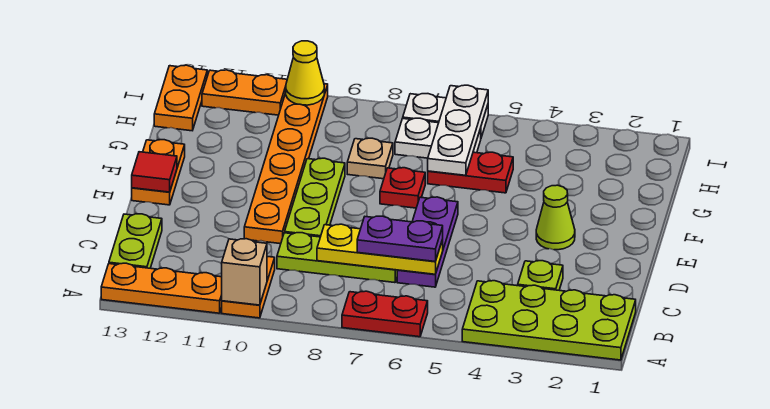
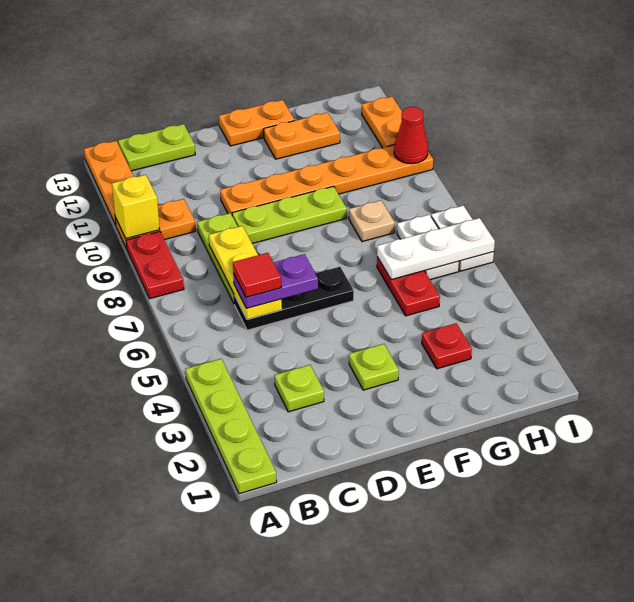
lime plate A1:B4 level 1 -> lime plate A1:A4 level 1
red plate A6:A7 level 1 -> red plate A8:A9 level 1
tan brick A10 level 2 -> yellow brick A10 level 2
purple plate C6:E6 level 1 -> black plate C6:E6 level 1
purple plate C6:C7 level 3 -> purple plate C6:D6 level 3
lime cone E3 level 1 -> lime plate E3 level 1
red tile E13 level 2 -> red tile C6 level 4
red plate F7 level 1 -> red plate G3 level 1
orange plate H13:I13 level 1 -> orange plate F12:G12 level 1
yellow cone I10 level 2 -> red cone I10 level 2

